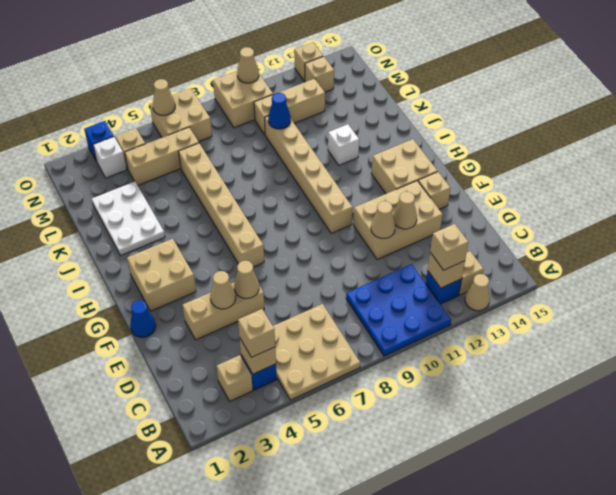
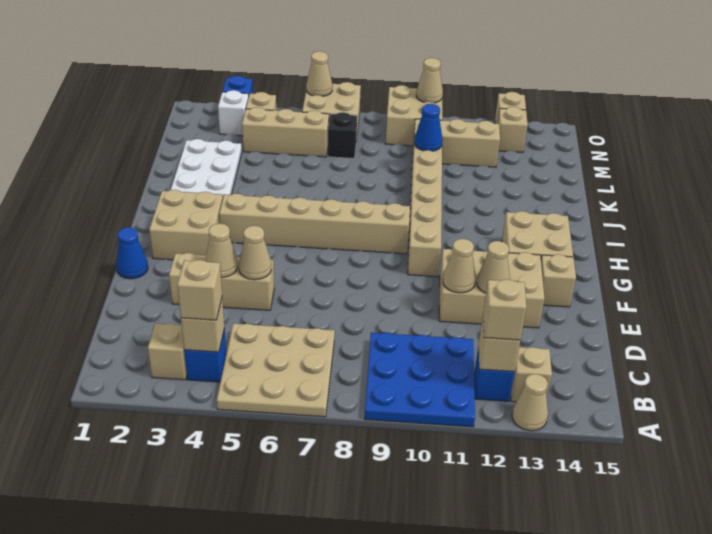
tan brick G6:L6 level 1 -> tan brick H4:H9 level 1
white brick J12 level 1 -> none
none -> black brick M7 level 1

